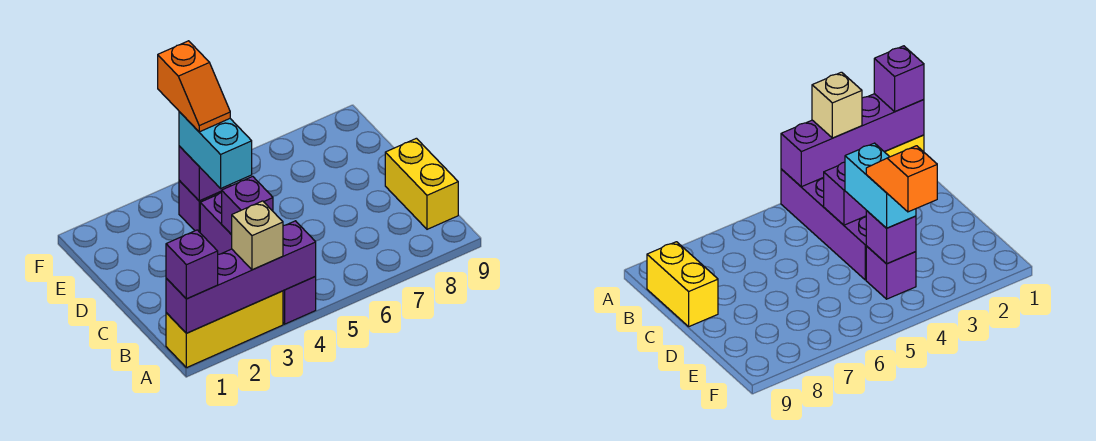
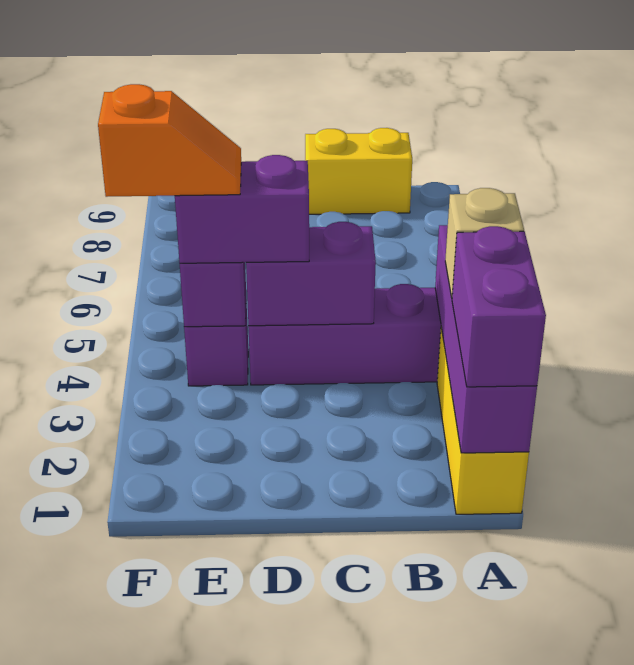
purple brick A1 level 3 -> purple brick A1:A2 level 3
purple brick C4 level 2 -> purple brick C4:D4 level 2
cyan brick D4:E4 level 3 -> purple brick D4:E4 level 3

